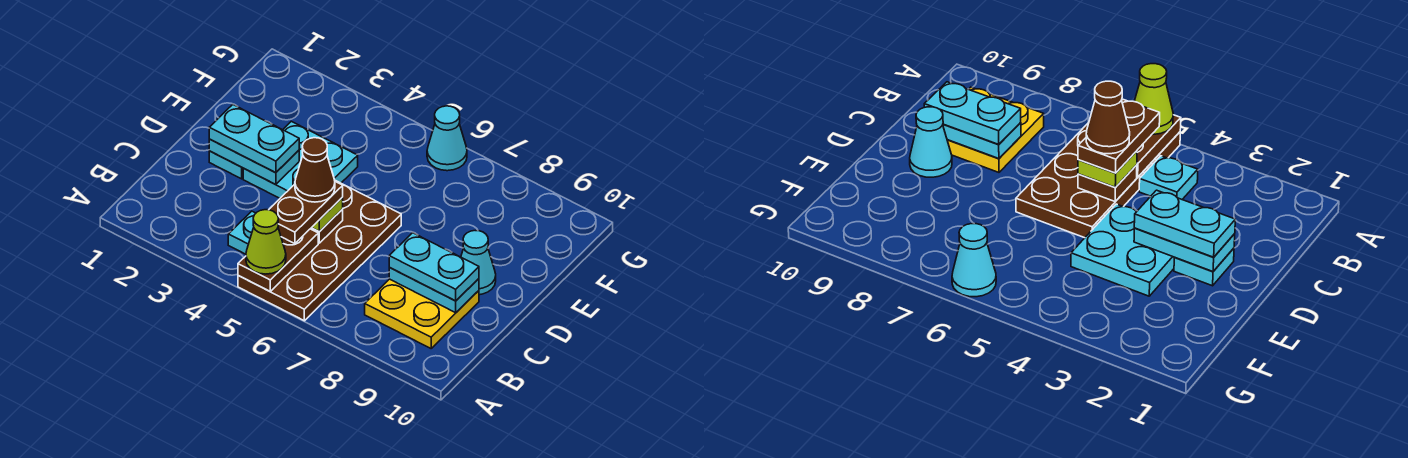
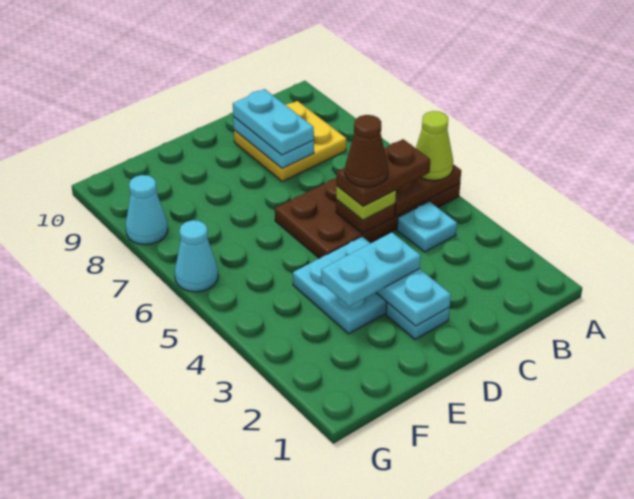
cyan plate D2:D3 level 3 -> cyan plate D3:E3 level 3
cyan cone D9 level 1 -> cyan cone G8 level 1

